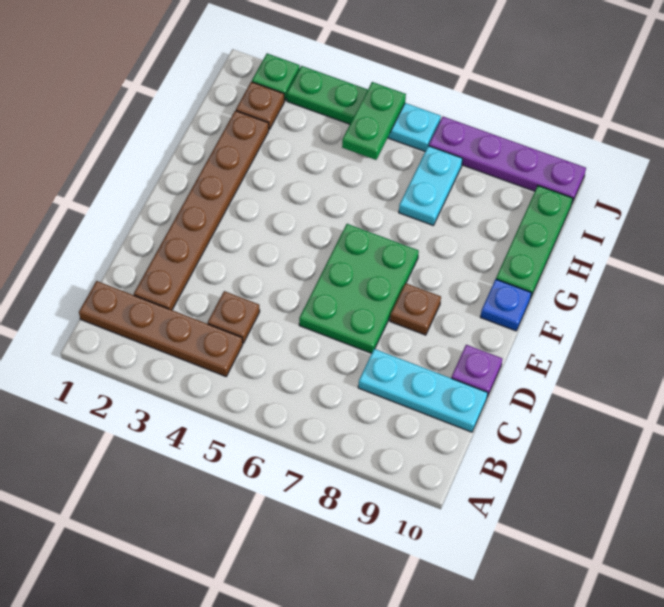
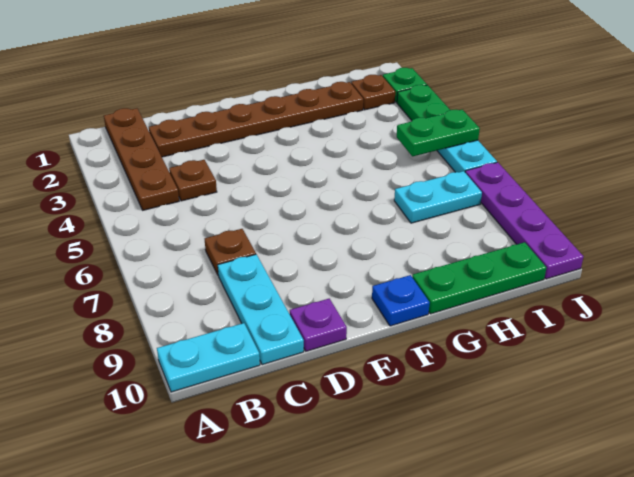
none -> cyan plate A10:B10 level 1
green plate D6:F7 level 1 -> none
brown plate E8 level 1 -> brown plate C7 level 1

